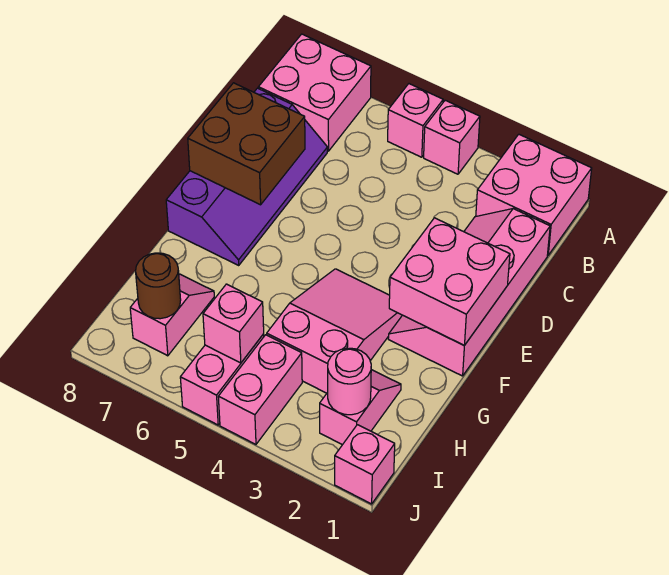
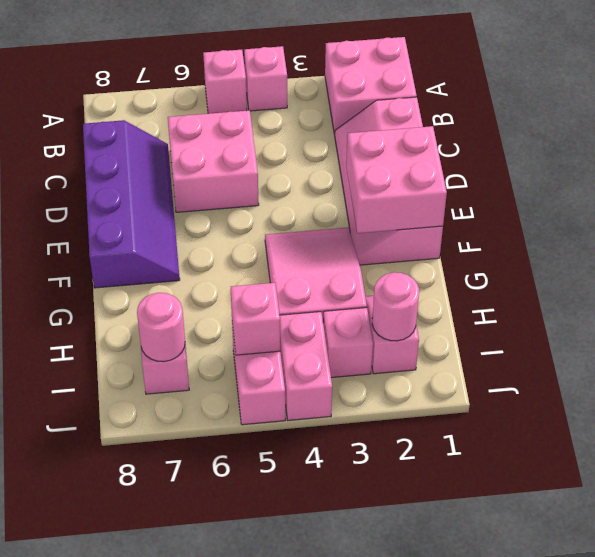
pink brick A7:B8 level 1 -> pink brick C5:D6 level 1
brown brick D7:E8 level 2 -> none
brown round brick I7 level 2 -> pink round brick I7 level 2
pink brick J1 level 1 -> pink brick I3 level 1

